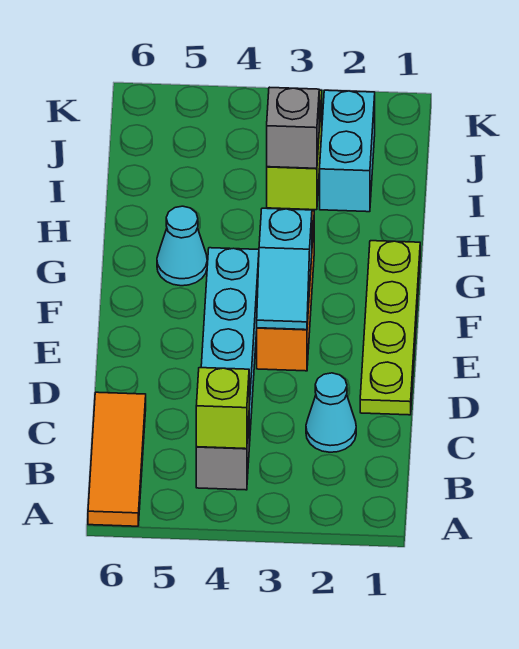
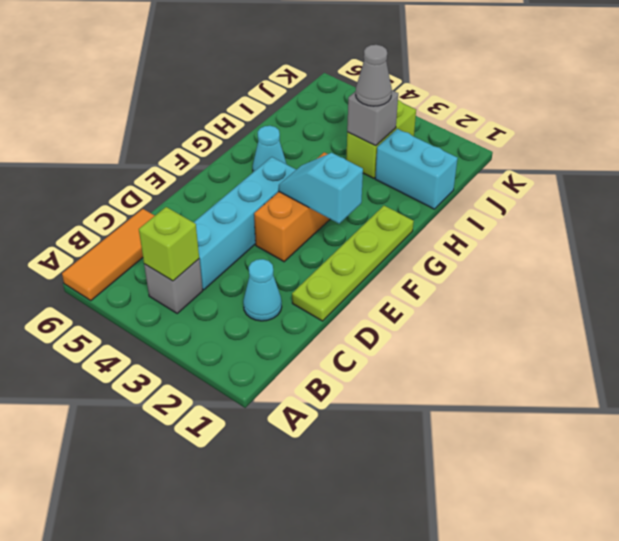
cyan slope E3:F3 level 2 top F -> cyan slope F2:F3 level 2 top 2
cyan brick I2:J2 level 1 -> cyan brick I1:I2 level 1
none -> grey cone I3 level 3

